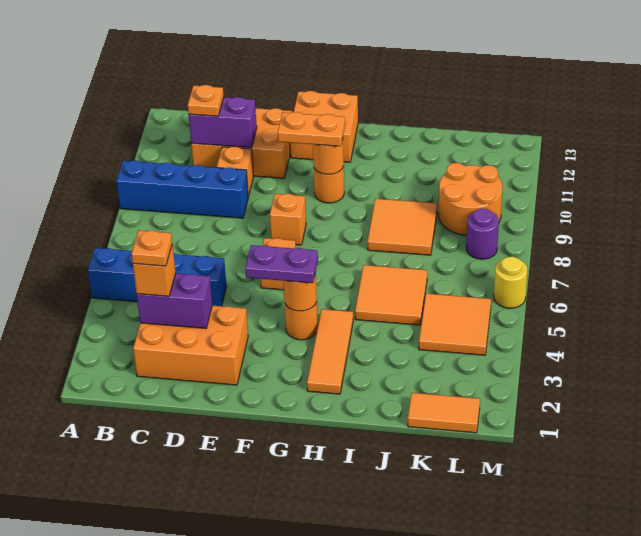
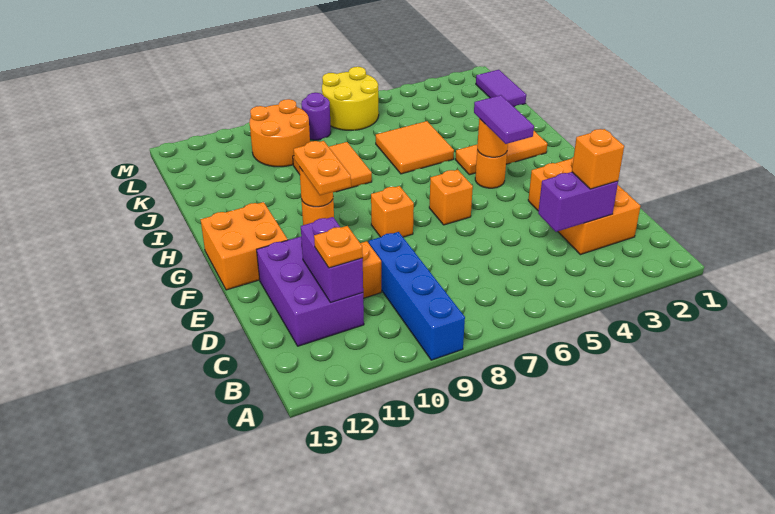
blue brick A5:D5 level 1 -> none
purple brick C3:D3 level 2 -> purple brick C3:C4 level 2
orange plate C3 level 4 -> none
orange brick C11:E12 level 1 -> purple brick C11:E12 level 1
purple plate F4:G4 level 3 -> purple tile F4:G4 level 3
orange tile K1:L1 level 1 -> purple tile K1:L1 level 1
orange tile K4:L5 level 1 -> none
yellow round brick M6 level 1 -> yellow round brick L6:M7 level 1

